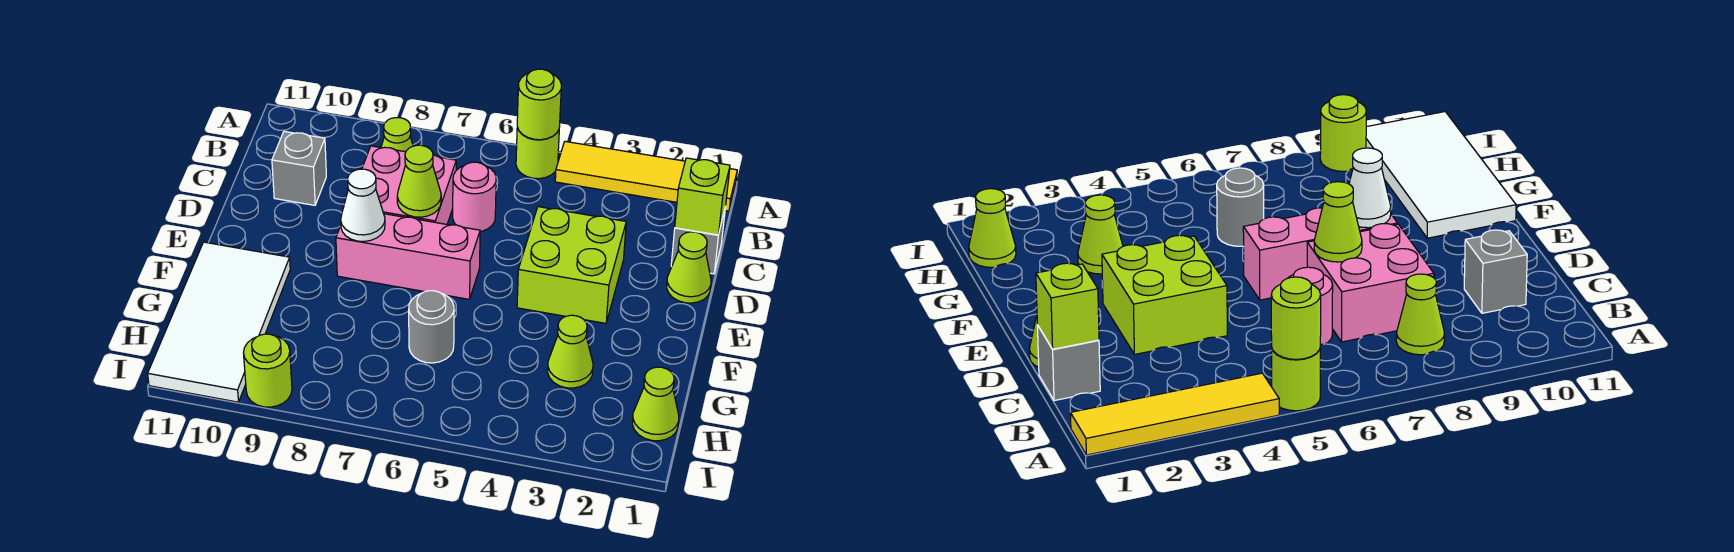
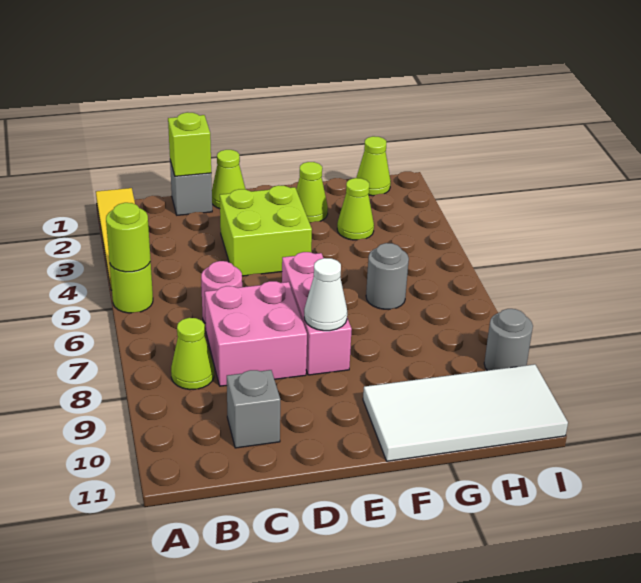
lime cone D7 level 2 -> lime cone F2 level 1
lime round brick I9 level 1 -> grey round brick I9 level 1

